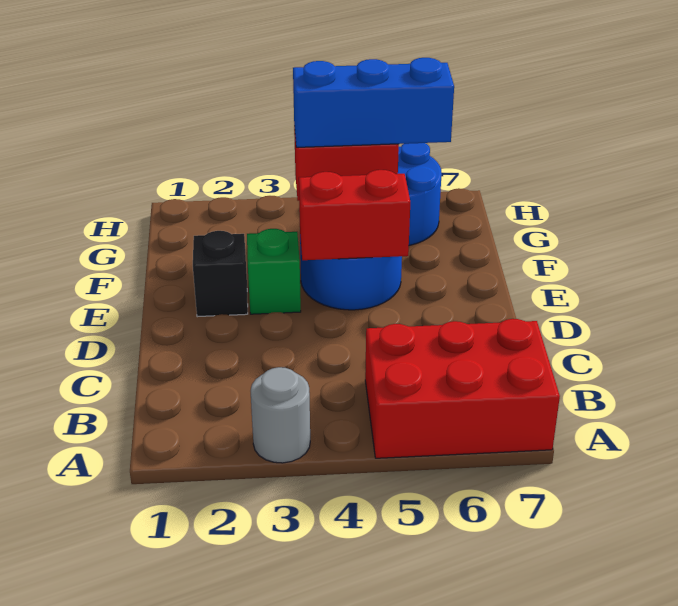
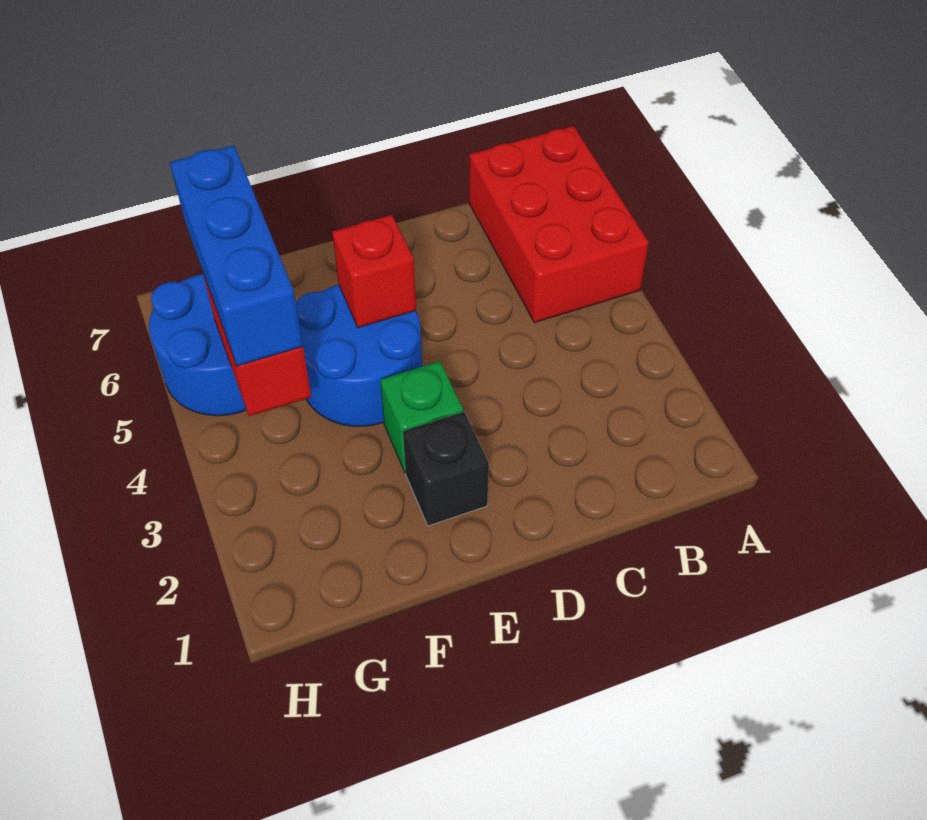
grey round brick A3 level 1 -> none
red brick E4:E5 level 2 -> red brick E5 level 2

